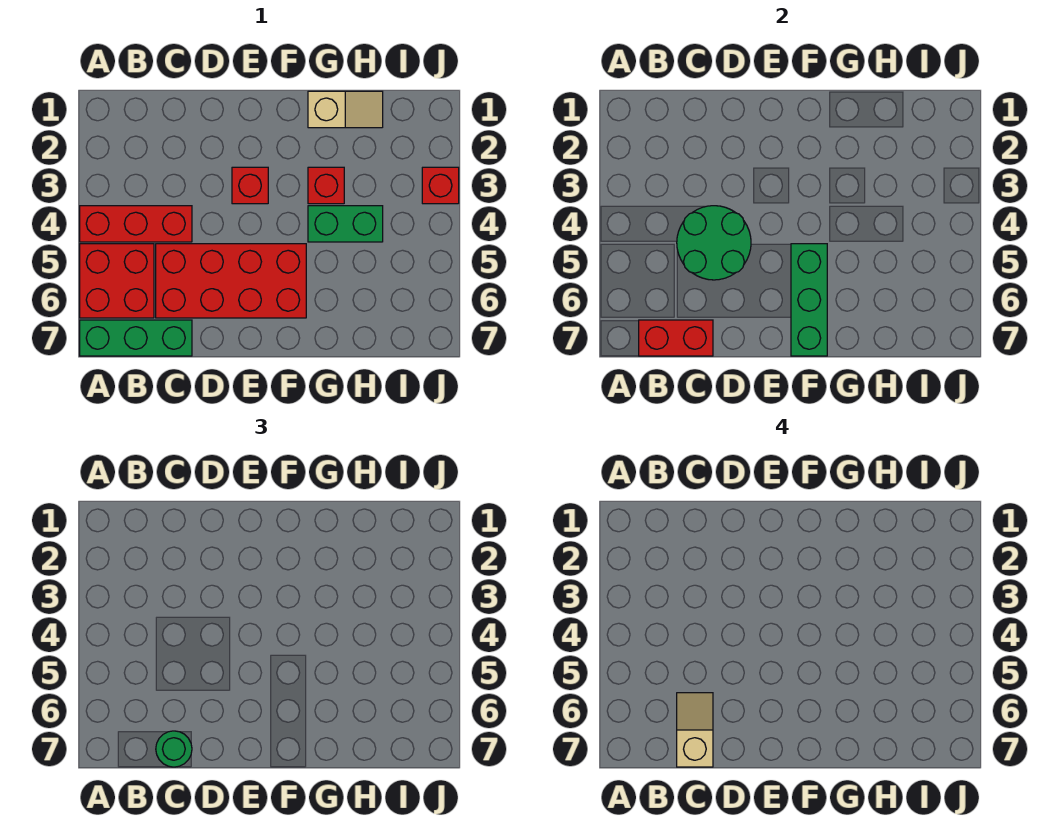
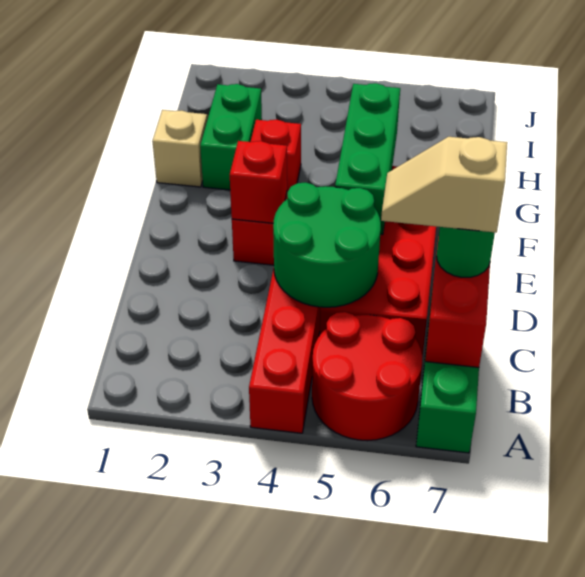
red brick A5:B6 level 1 -> red round brick A5:B6 level 1
green brick F5:F7 level 2 -> green brick E5:G5 level 2
green brick G4:H4 level 1 -> green brick G2:H2 level 1
red brick J3 level 1 -> red brick E3 level 2

